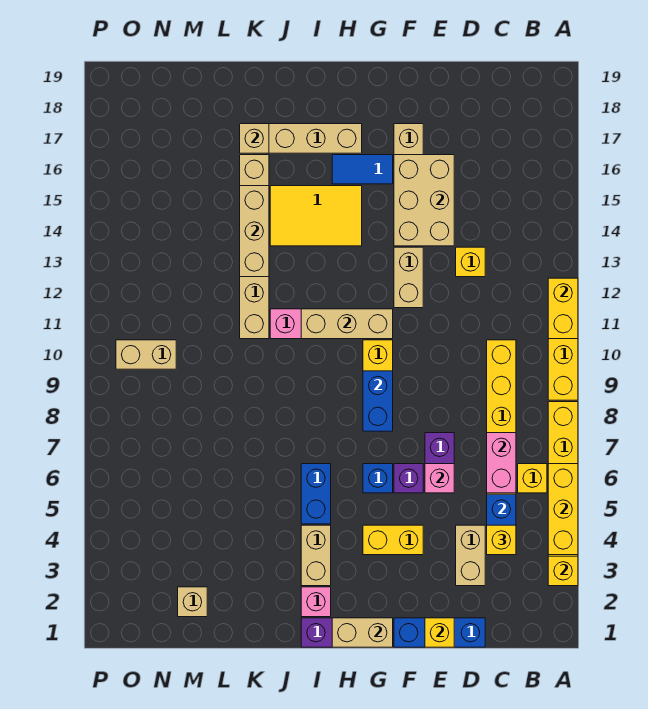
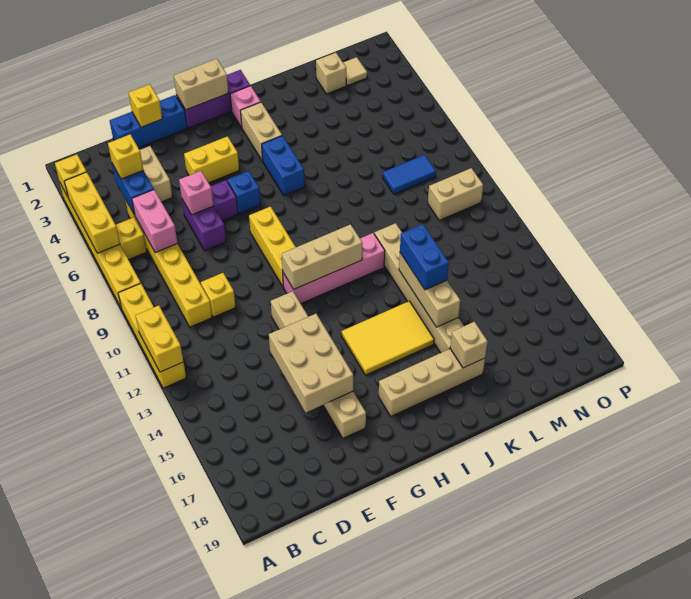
yellow brick D13 level 1 -> yellow brick D10 level 1
blue brick G8:G9 level 2 -> blue brick K13:K14 level 3
blue tile G16:H16 level 1 -> blue tile M8:N8 level 1
none -> tan tile N2 level 1

